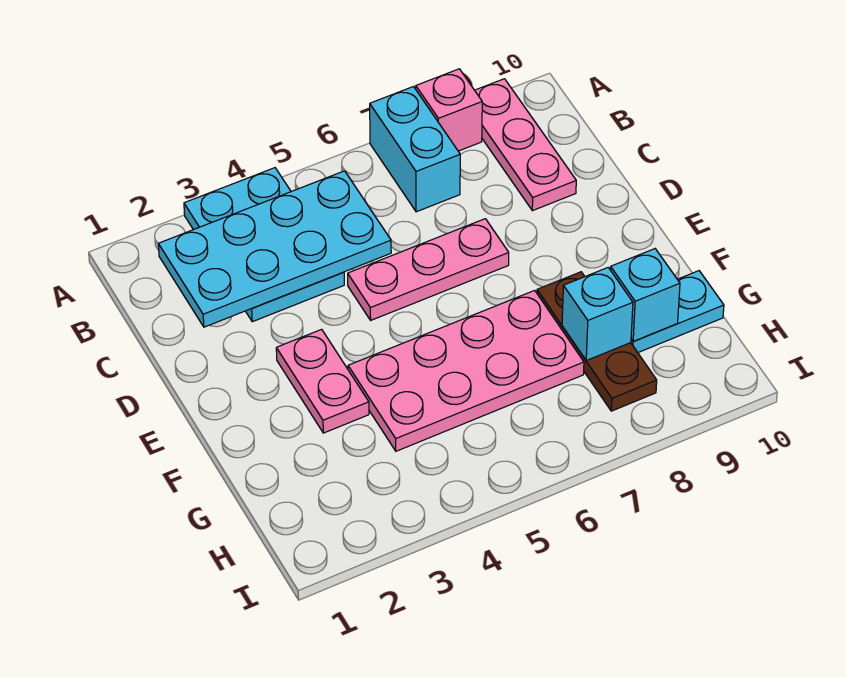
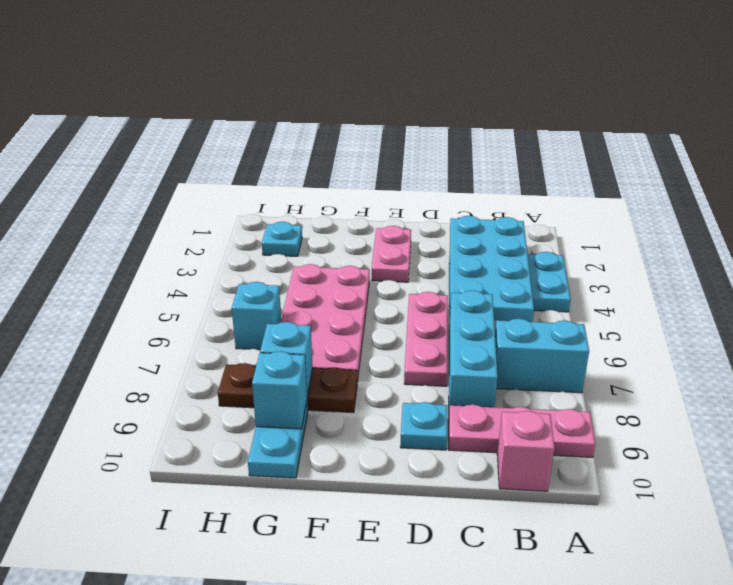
pink brick A8 level 1 -> pink brick B10 level 1
none -> cyan brick C6:C8 level 1
none -> cyan plate D9 level 1
pink plate E3:F3 level 1 -> pink plate E2:E3 level 1
none -> cyan plate H2 level 1
none -> cyan brick H6 level 1

